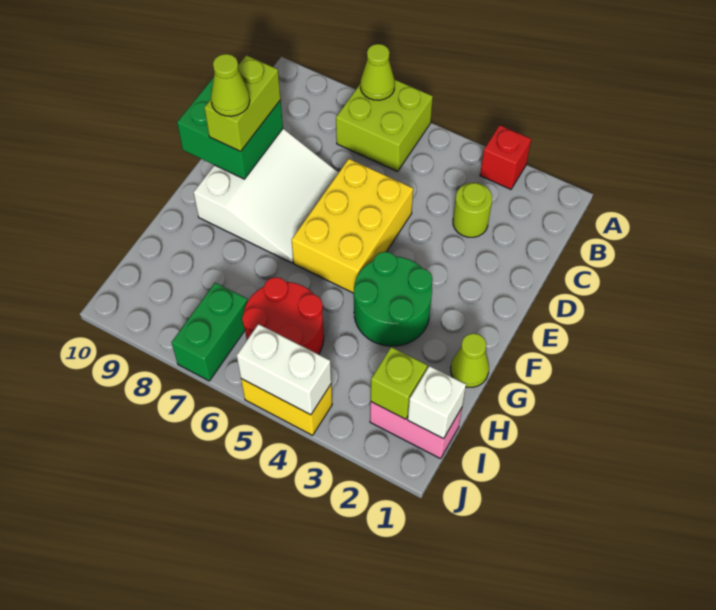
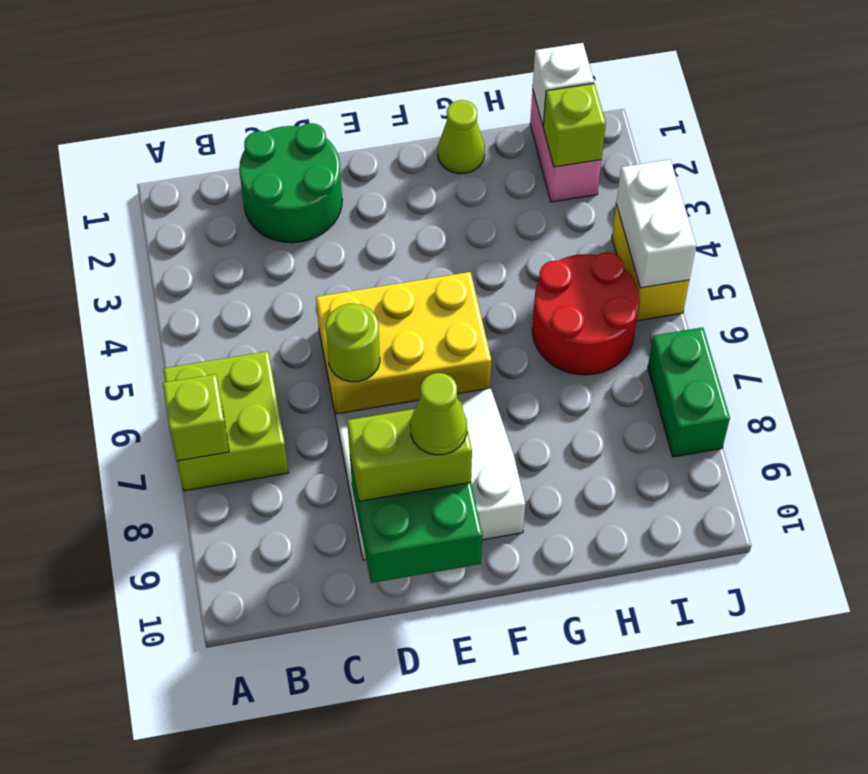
red brick A3 level 1 -> none
lime cone A7 level 2 -> lime brick A7 level 2
lime round brick C3 level 1 -> lime round brick D6 level 2
green round brick F3:G4 level 1 -> green round brick C1:D2 level 1
green brick I7:J7 level 1 -> green brick J7:J8 level 1

